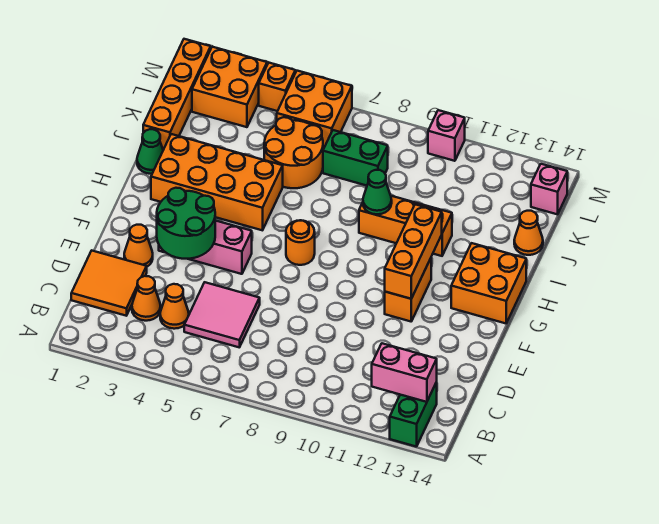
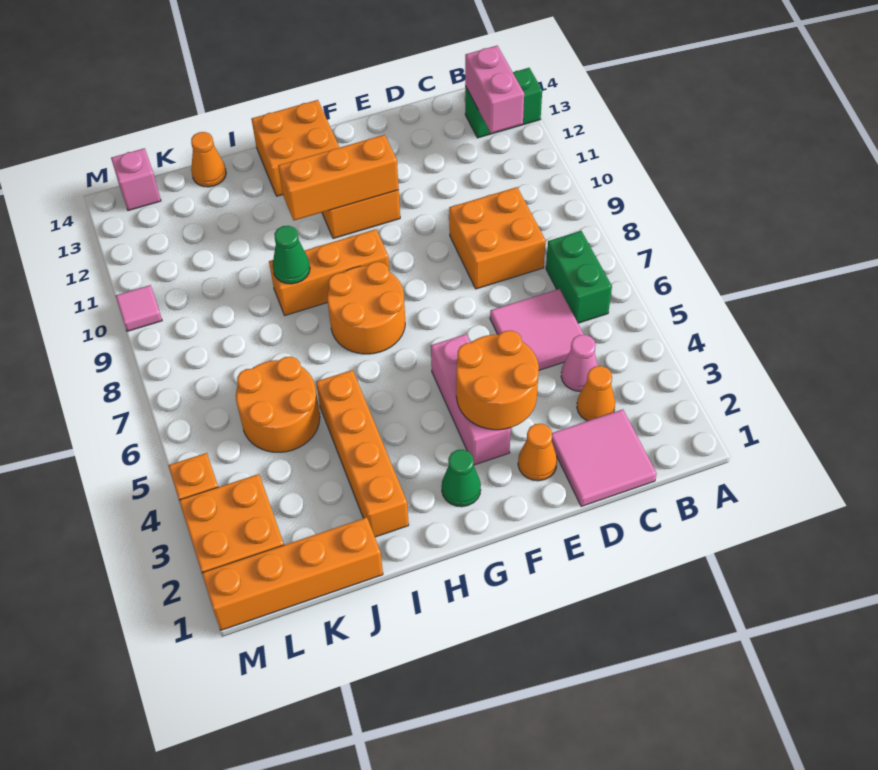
orange tile C1:D2 level 1 -> pink tile C1:D2 level 1
orange cone C4 level 1 -> pink cone C4 level 1
green round brick E3:F4 level 2 -> orange round brick E3:F4 level 2
orange round brick G7 level 1 -> orange round brick G7:H8 level 1
orange brick H2:I5 level 1 -> orange brick I2:I5 level 1
green cone I1 level 1 -> green cone G2 level 1
orange brick I9:I11 level 1 -> orange brick G9:I9 level 1
green brick K7:K8 level 1 -> green brick B6:B7 level 1
orange brick L5:M6 level 1 -> orange brick C8:D9 level 1
pink brick M10 level 1 -> pink tile M10 level 1

